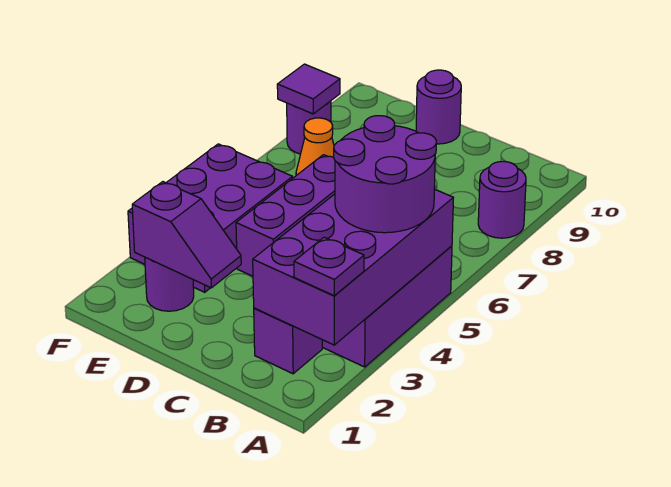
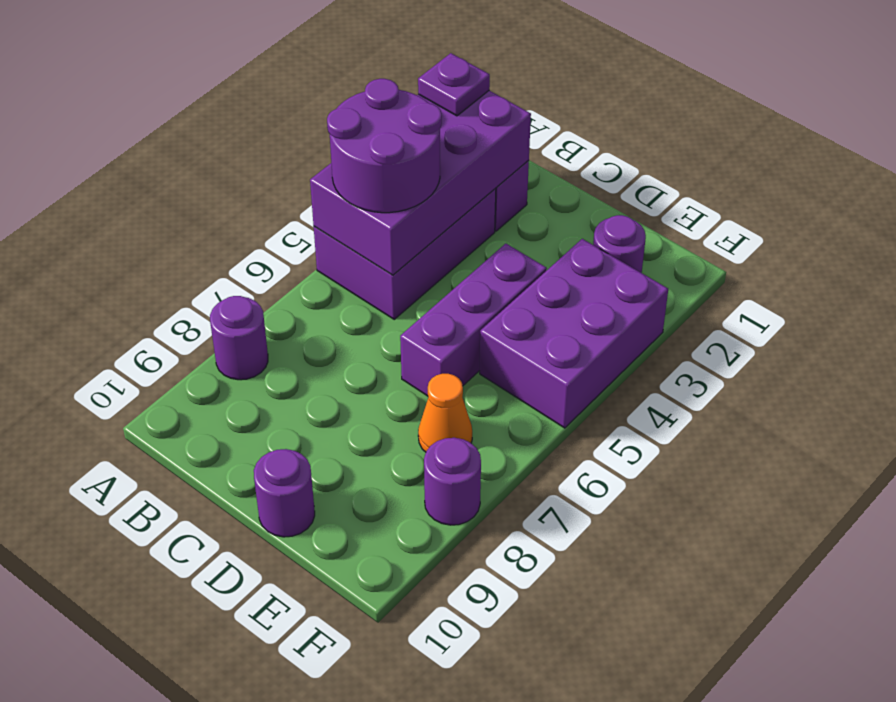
purple slope D2:E2 level 2 top E -> none
purple tile F8 level 2 -> none

